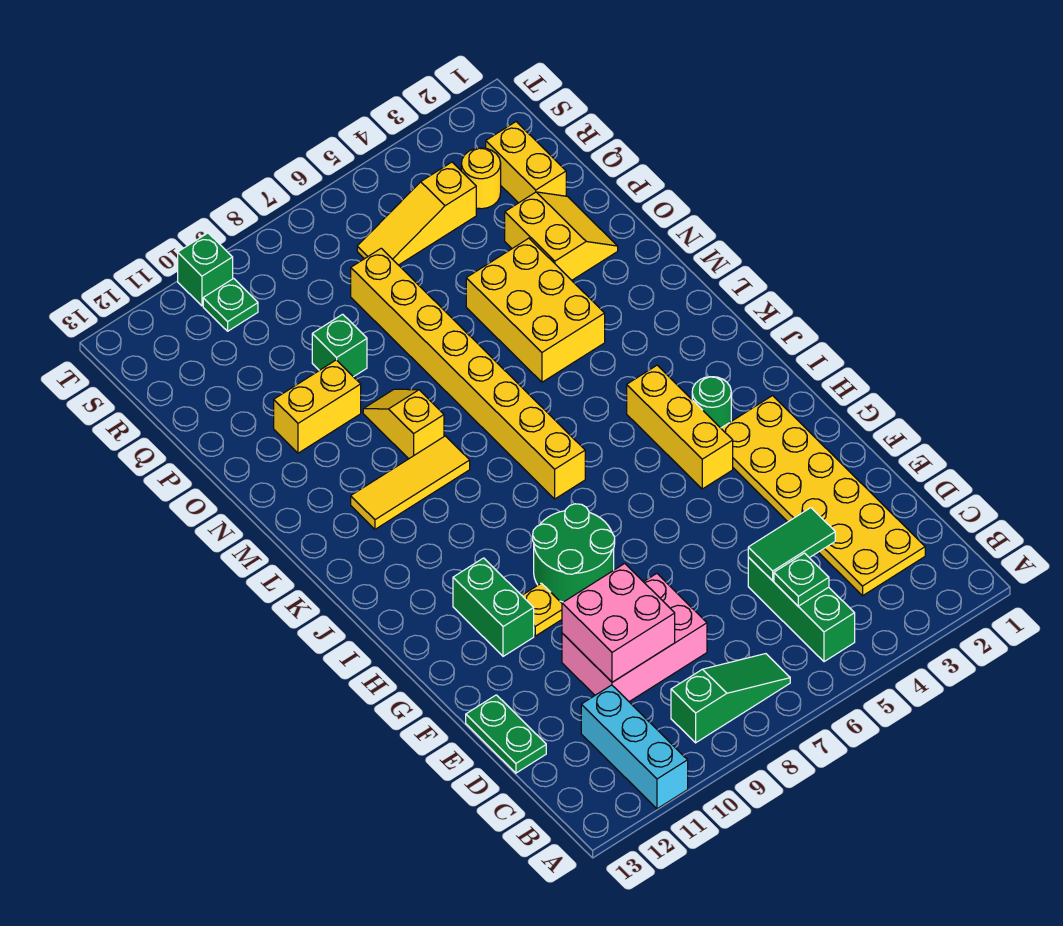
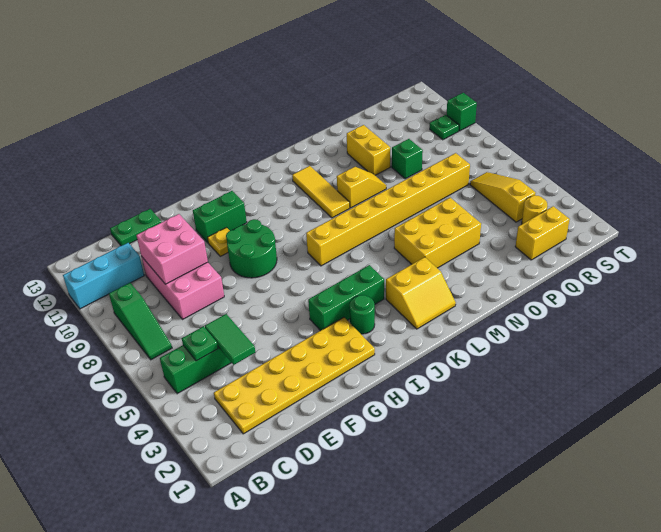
yellow brick H4:J4 level 1 -> green brick H4:J4 level 1
yellow slope O2:P3 level 1 top 3 -> yellow slope K2:L3 level 1 top 3

